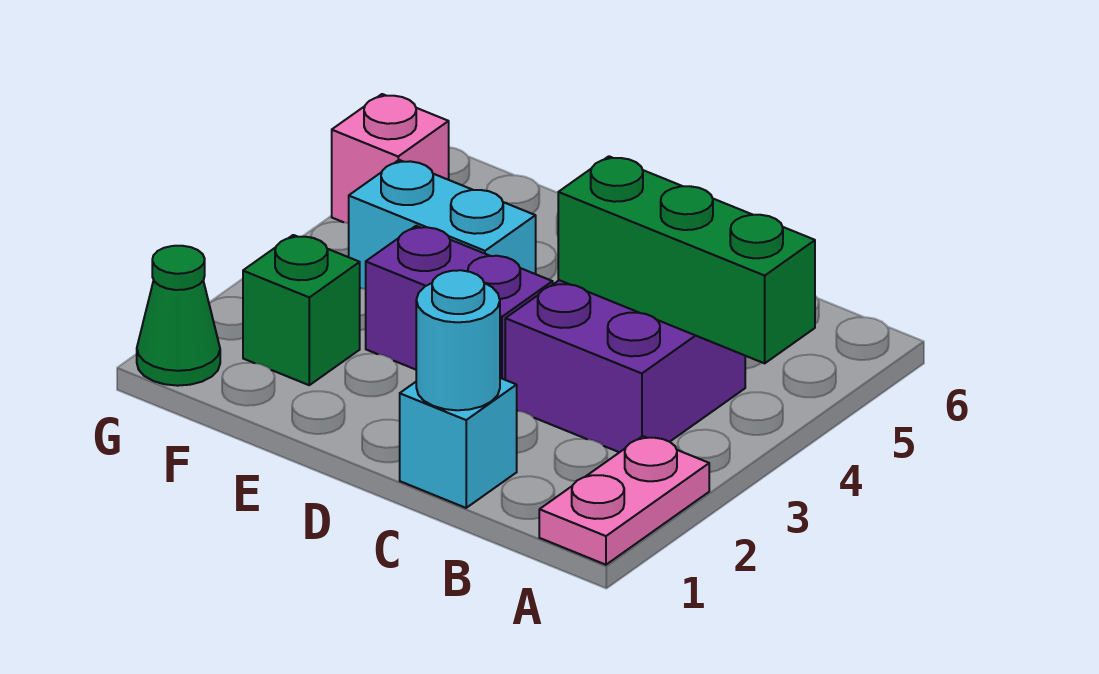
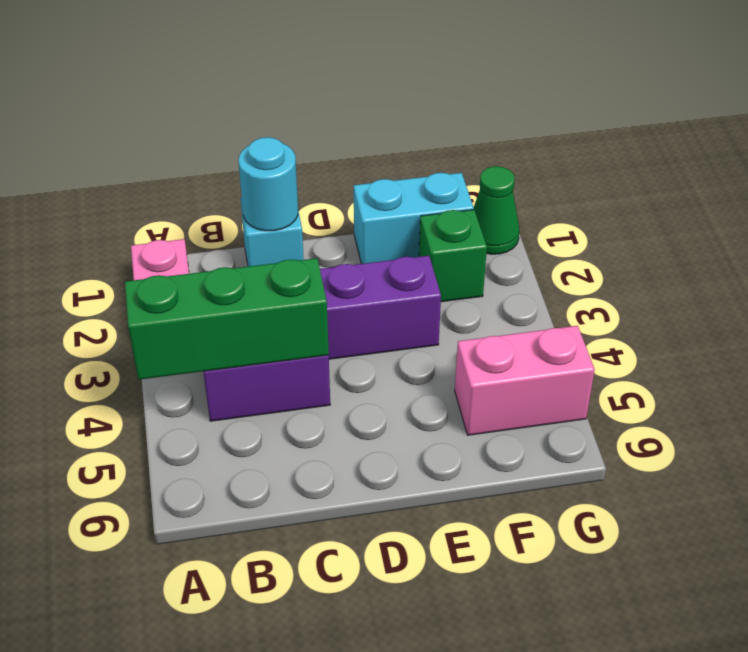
cyan brick E4:F4 level 1 -> cyan brick E1:F1 level 1
pink brick G5 level 1 -> pink brick F5:G5 level 1

